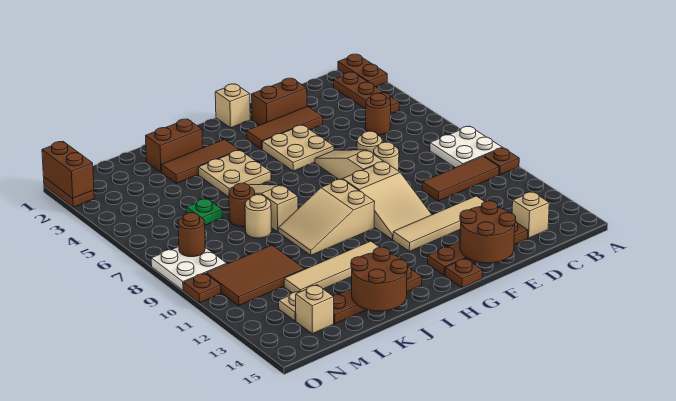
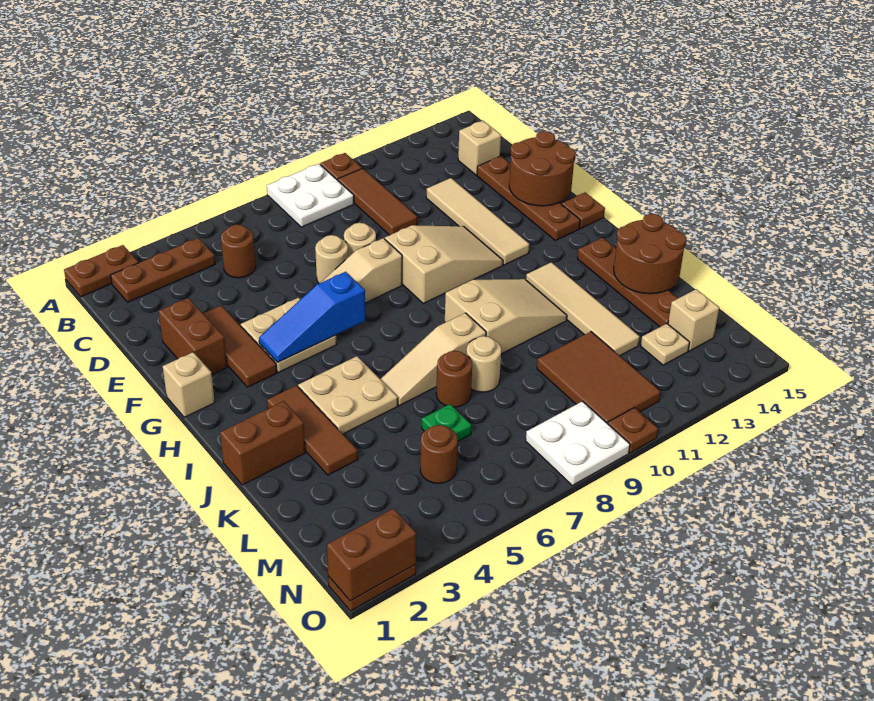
none -> blue slope G4:G6 level 2 top 6
tan slope H9:J10 level 1 top H -> tan slope I9:J11 level 1 top 9
brown brick J2:K2 level 1 -> brown brick J1:J2 level 1
brown round brick N8 level 2 -> brown round brick M5 level 1

